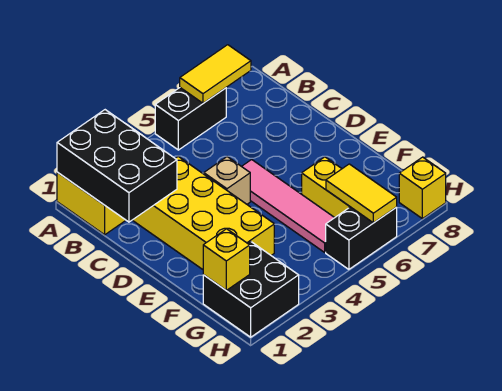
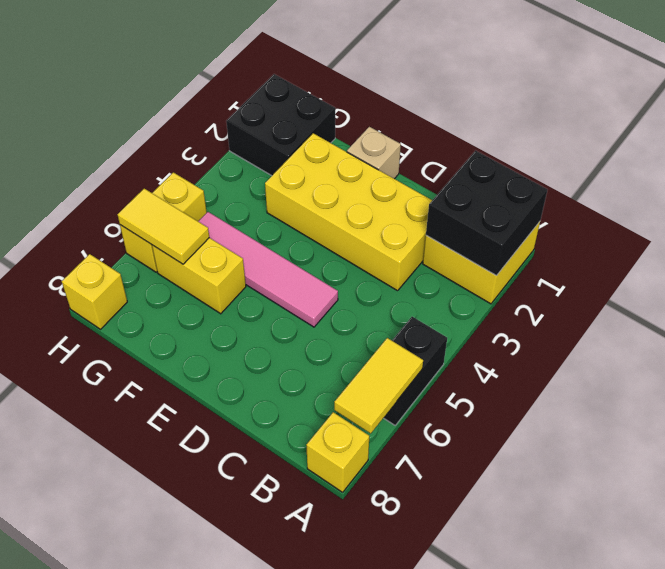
black brick A1:C2 level 2 -> black brick A1:B2 level 2
tan brick D4 level 1 -> tan brick E1 level 1
yellow brick G1 level 2 -> yellow brick A8 level 1
black brick H5:H6 level 1 -> yellow brick H5:H6 level 1

